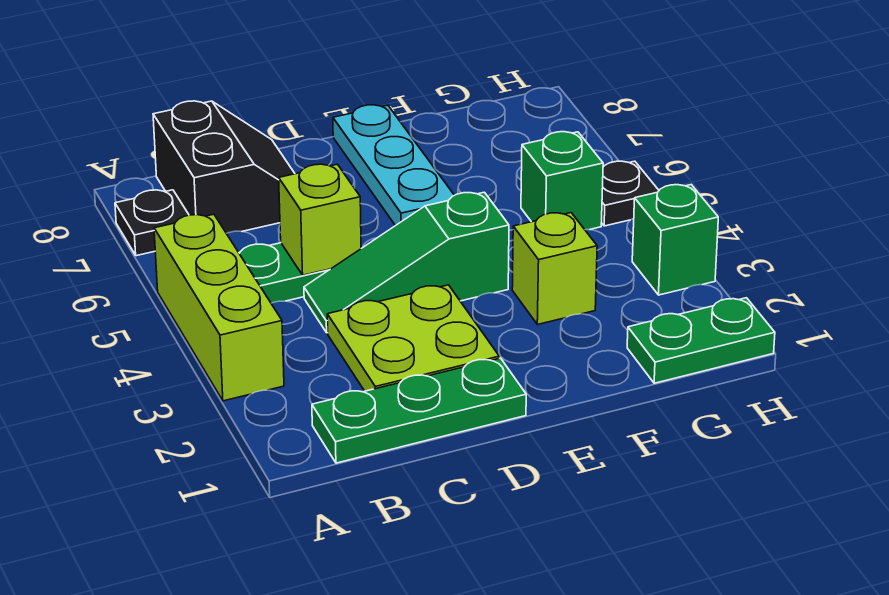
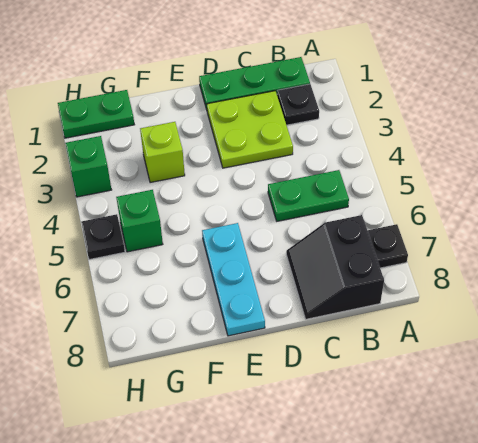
lime brick A3:A5 level 1 -> none
none -> black plate B2 level 1
green slope C4:E4 level 1 top E -> none
lime brick C5 level 2 -> none

